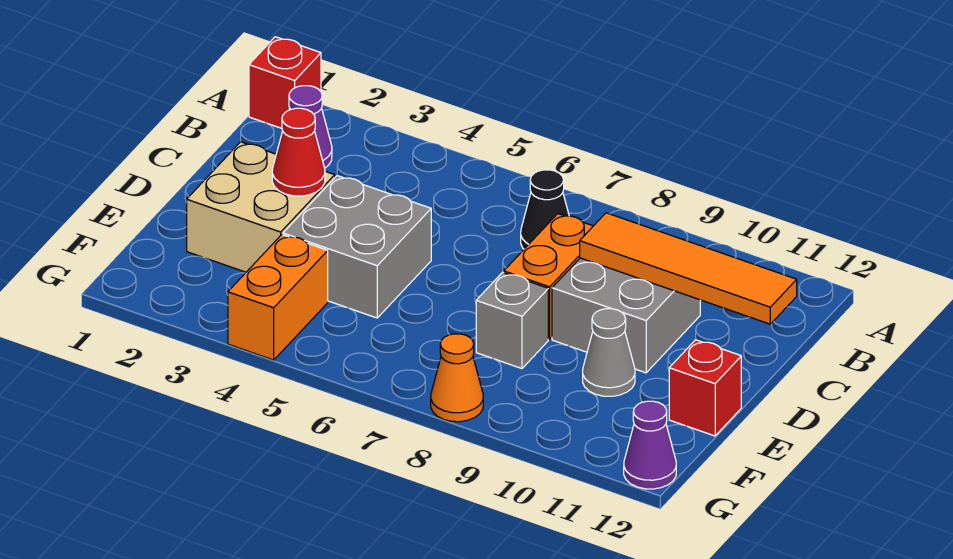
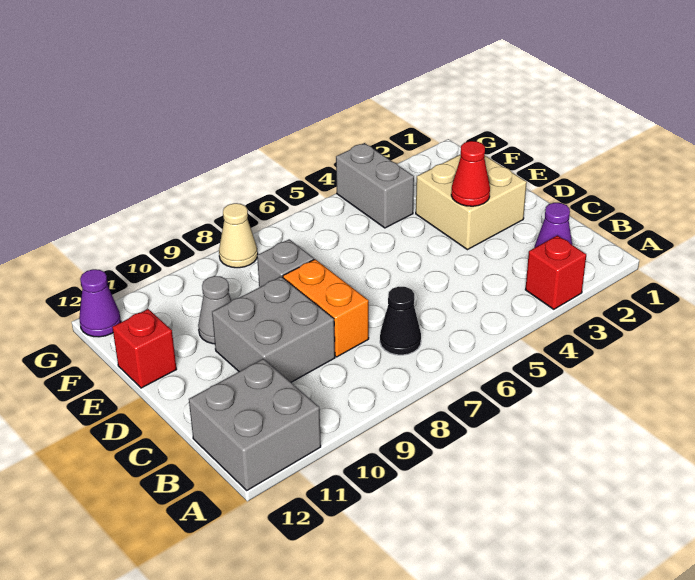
red brick A1 level 1 -> red brick A3 level 1
orange tile C9:C12 level 2 -> none
grey brick D4:E5 level 1 -> grey brick A11:B12 level 1
orange brick F4:G4 level 1 -> grey brick F4:G4 level 1
orange cone G8 level 1 -> tan cone G8 level 1

